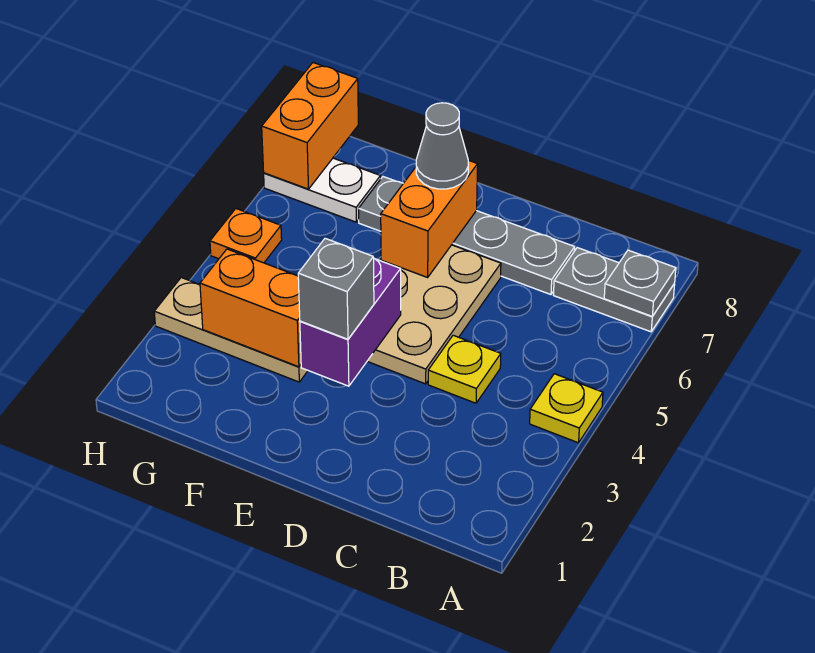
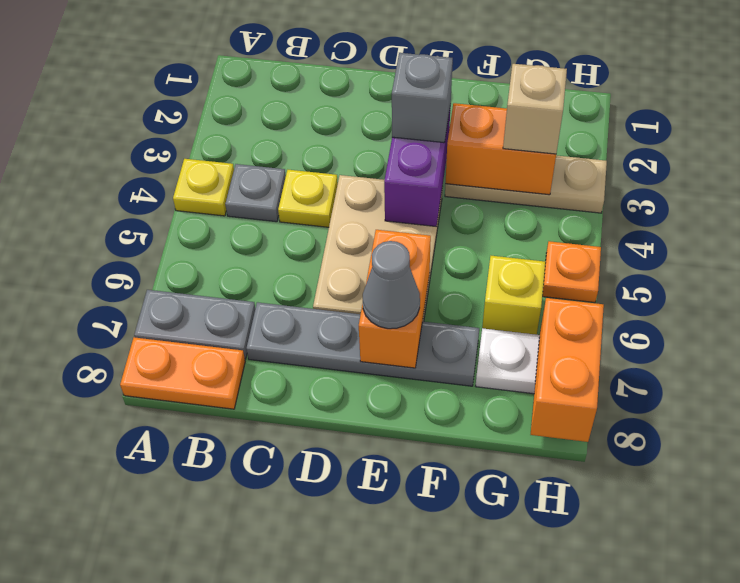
grey plate A7 level 2 -> grey plate B4 level 1
none -> orange plate A8:B8 level 1
none -> tan brick G3 level 3
none -> yellow brick G6 level 1

